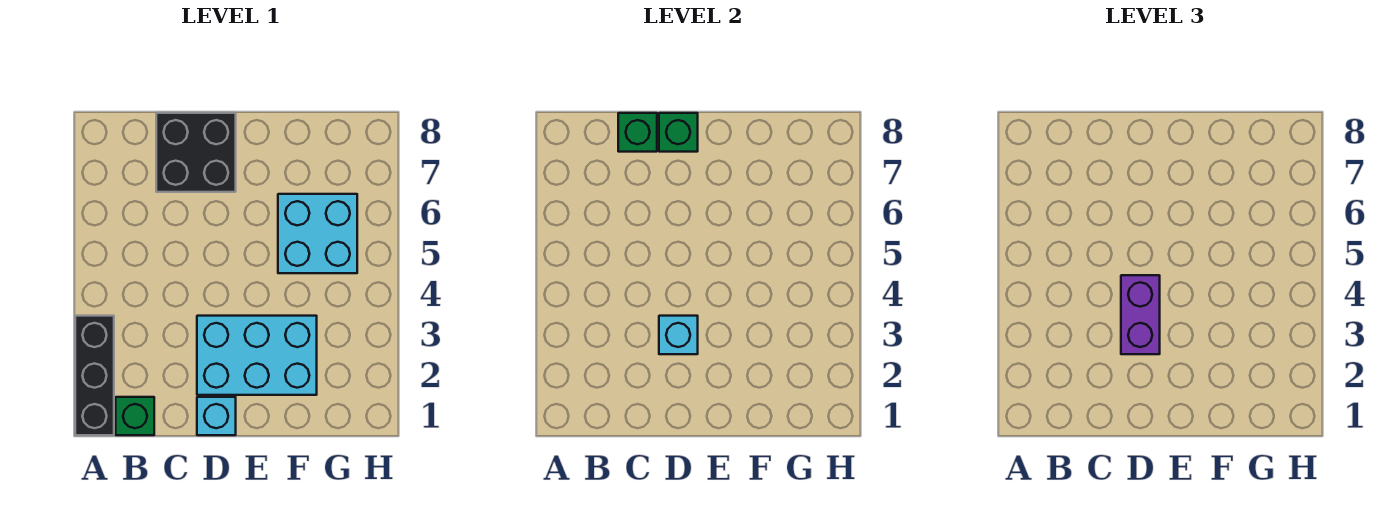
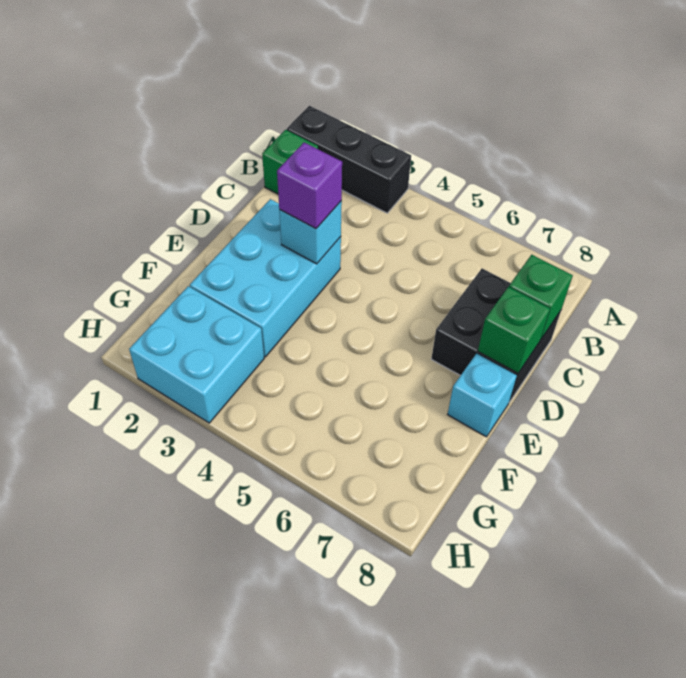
cyan brick D1 level 1 -> cyan brick E8 level 1
purple brick D3:D4 level 3 -> purple brick D3 level 3
cyan brick F5:G6 level 1 -> cyan brick G2:H3 level 1

